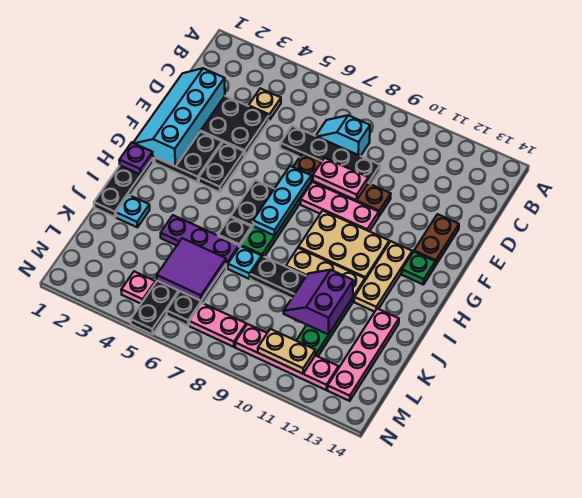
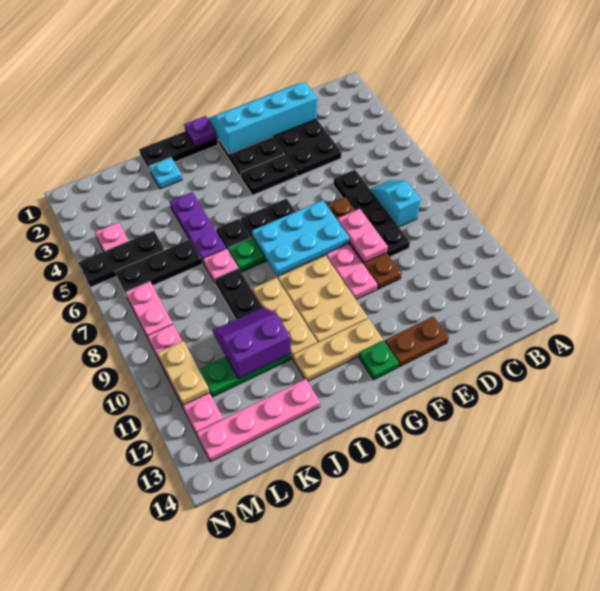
tan plate C4 level 1 -> none
cyan plate F7:H7 level 2 -> cyan plate F7:H8 level 2
cyan plate J7 level 1 -> pink plate J7 level 1
purple tile K5:L6 level 2 -> none

